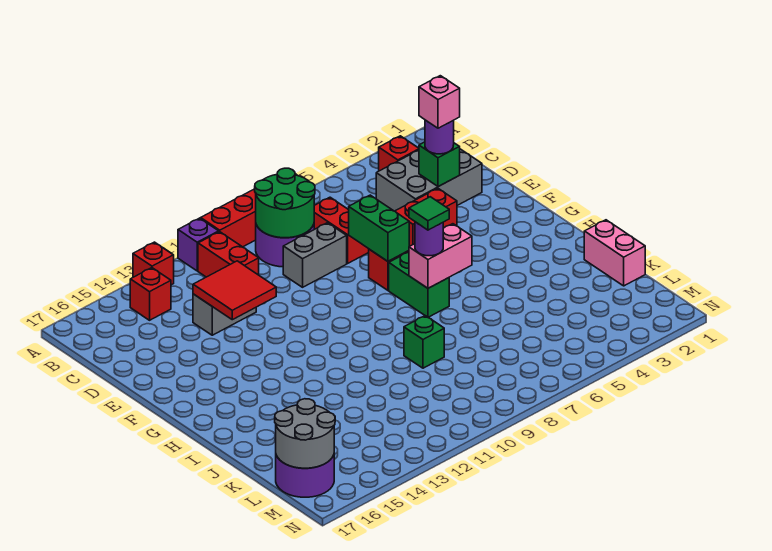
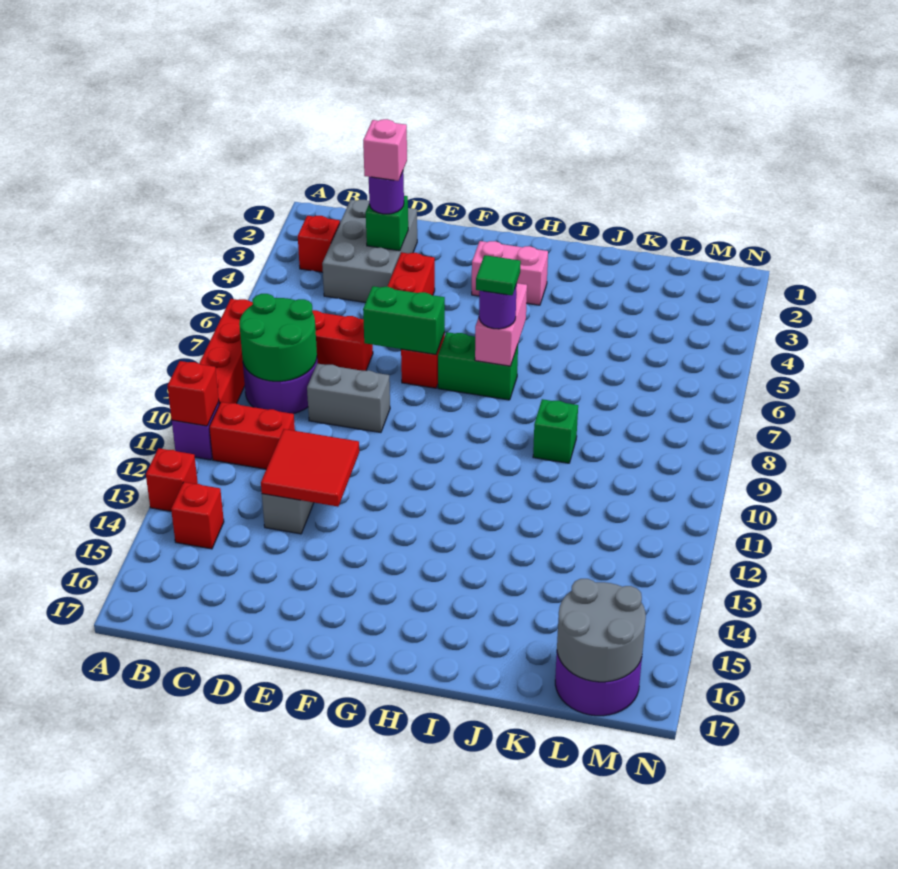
none -> red brick A11 level 2
grey brick D8:D9 level 1 -> grey brick D9:E9 level 1
pink brick J1:K1 level 1 -> pink brick G3:H3 level 1

